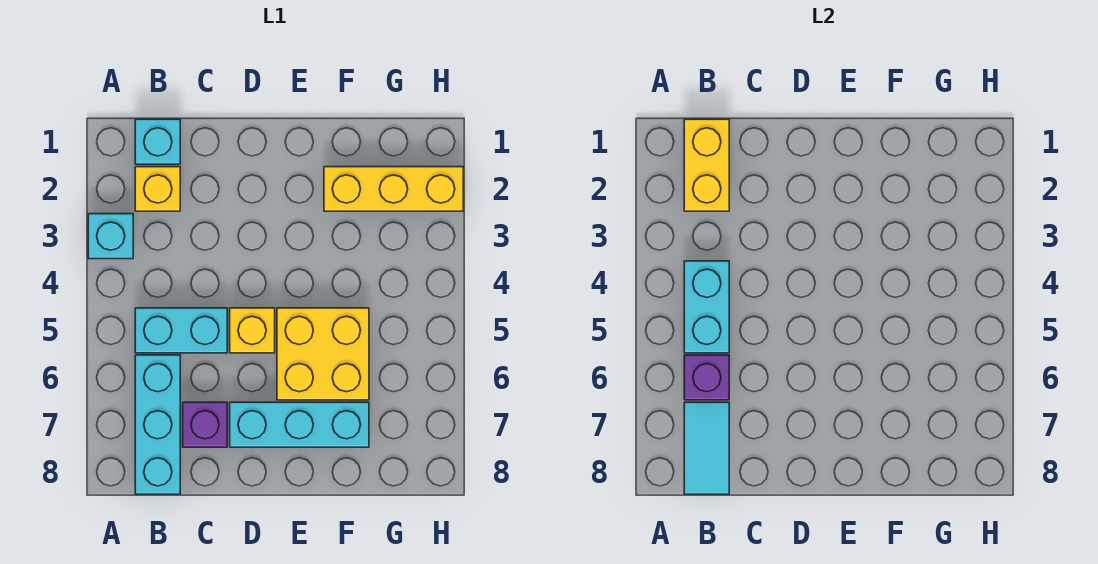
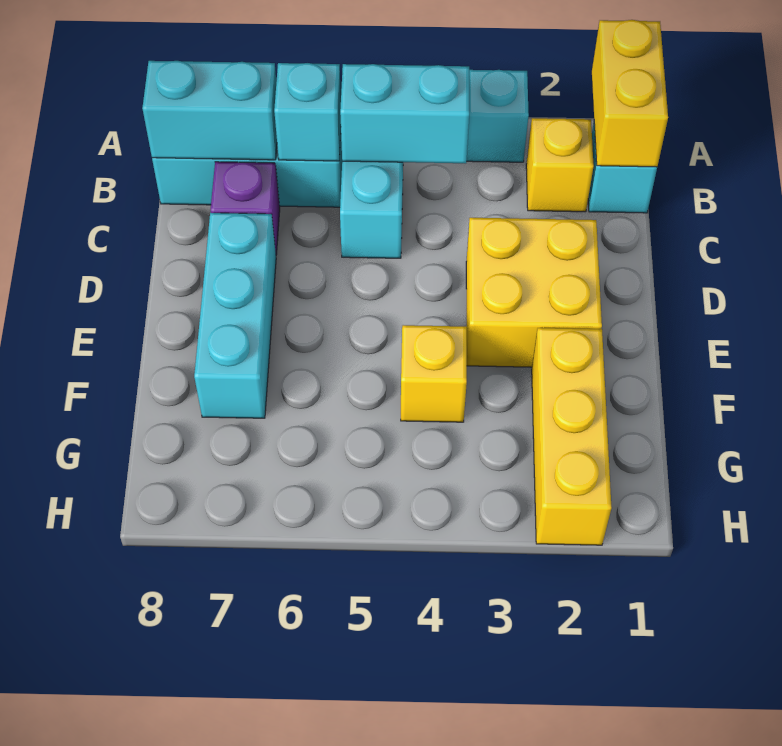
yellow brick B1:B2 level 2 -> yellow brick A1:B1 level 2
purple brick B6 level 2 -> cyan brick B6 level 2
cyan tile B7:B8 level 2 -> cyan brick B7:B8 level 2
yellow brick D5 level 1 -> yellow brick F4 level 1
yellow brick E5:F6 level 1 -> yellow brick D2:E3 level 1

